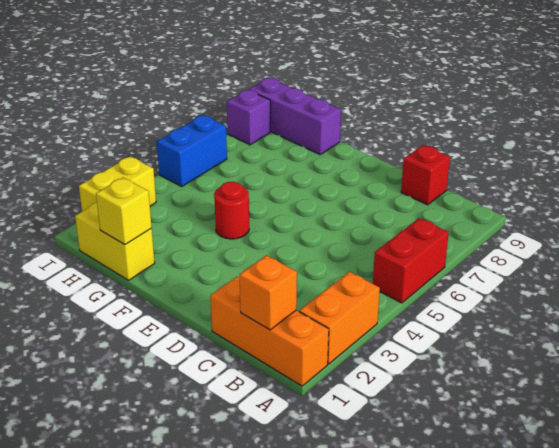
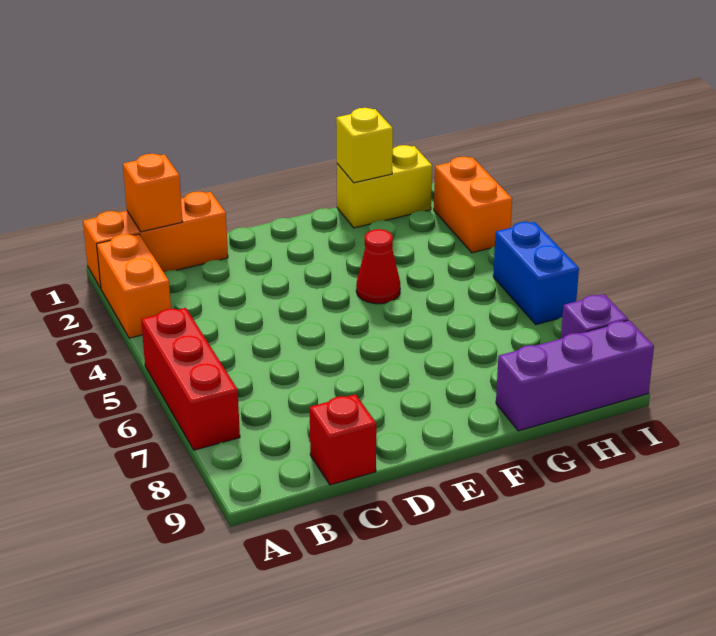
red brick A5:A6 level 1 -> red brick A5:A7 level 1
red round brick F4 level 1 -> red cone F4 level 1
yellow brick I2:I3 level 1 -> orange brick I2:I3 level 1

